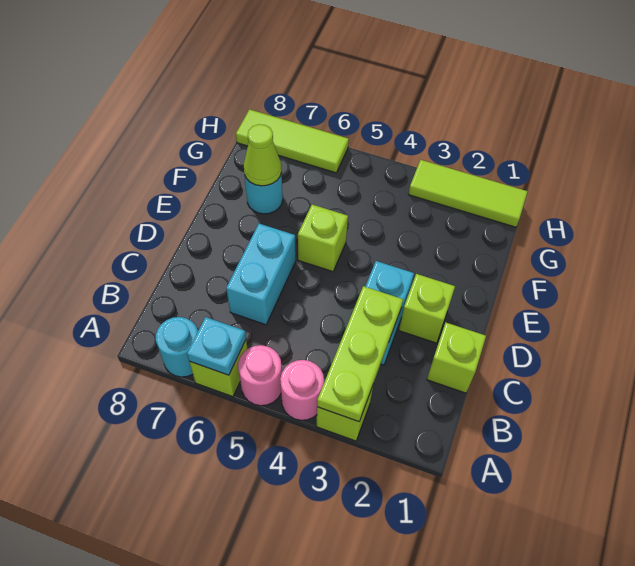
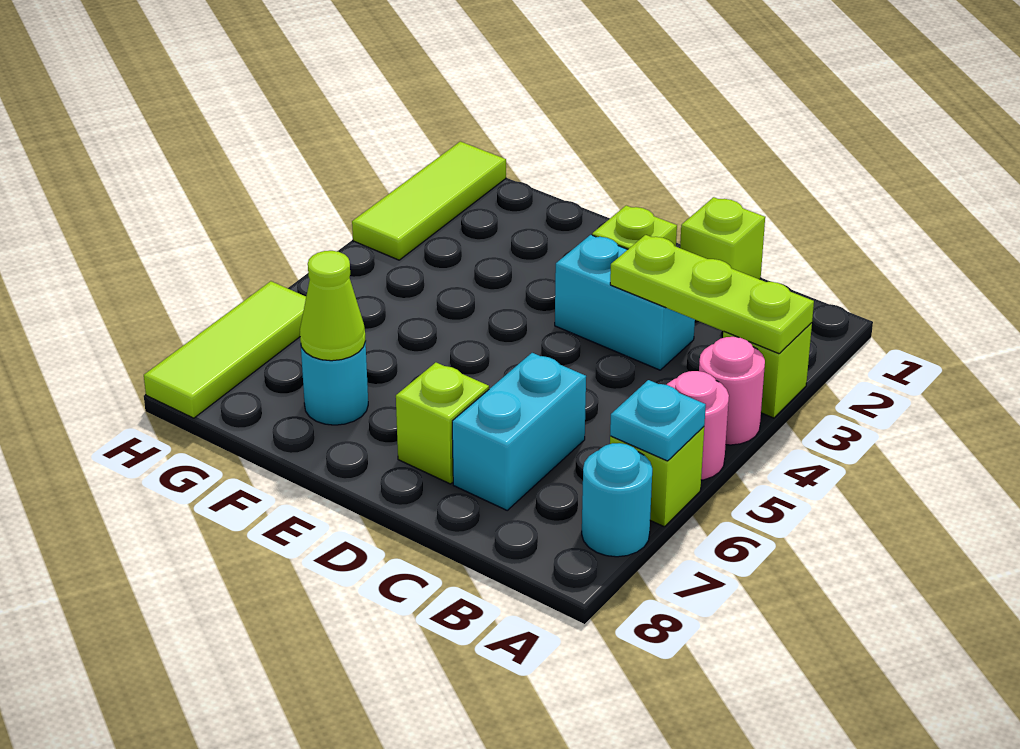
cyan brick C6:D6 level 1 -> cyan brick C6:C7 level 1
lime brick E5 level 1 -> lime brick D7 level 1

